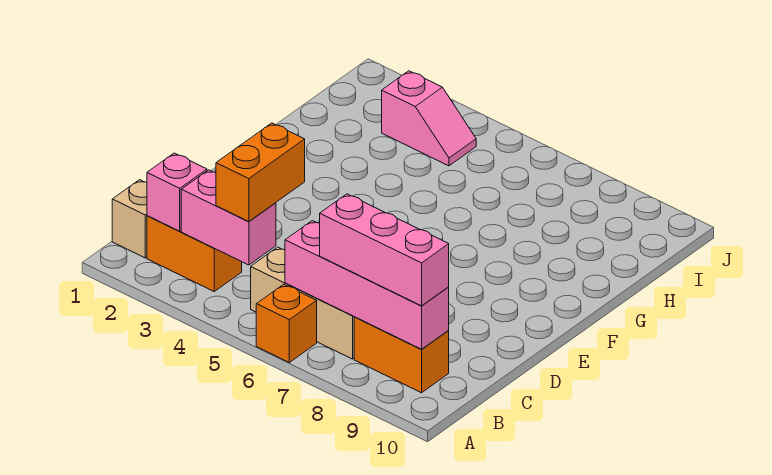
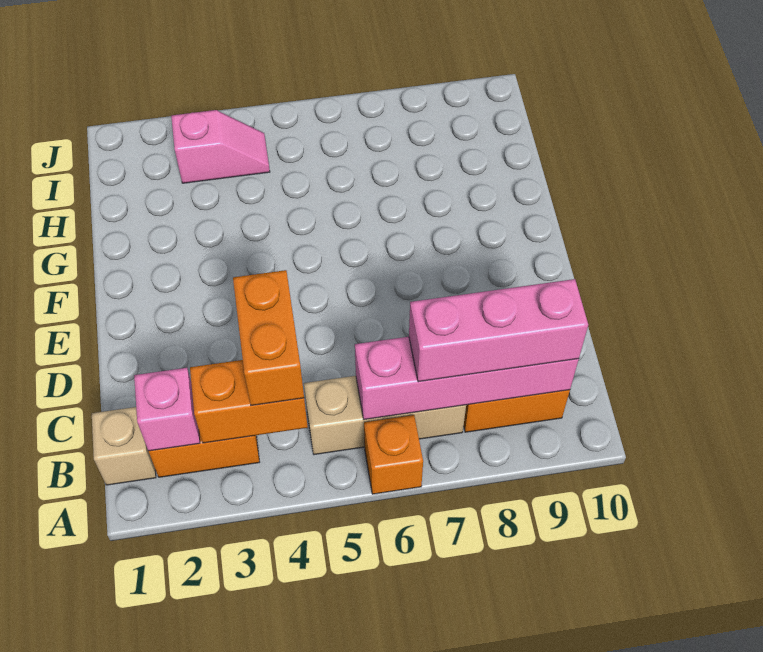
pink brick B3:B4 level 2 -> orange brick B3:B4 level 2

